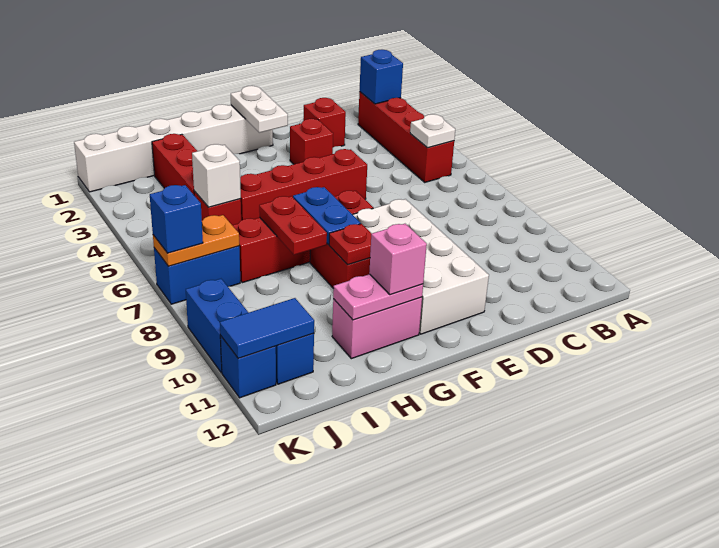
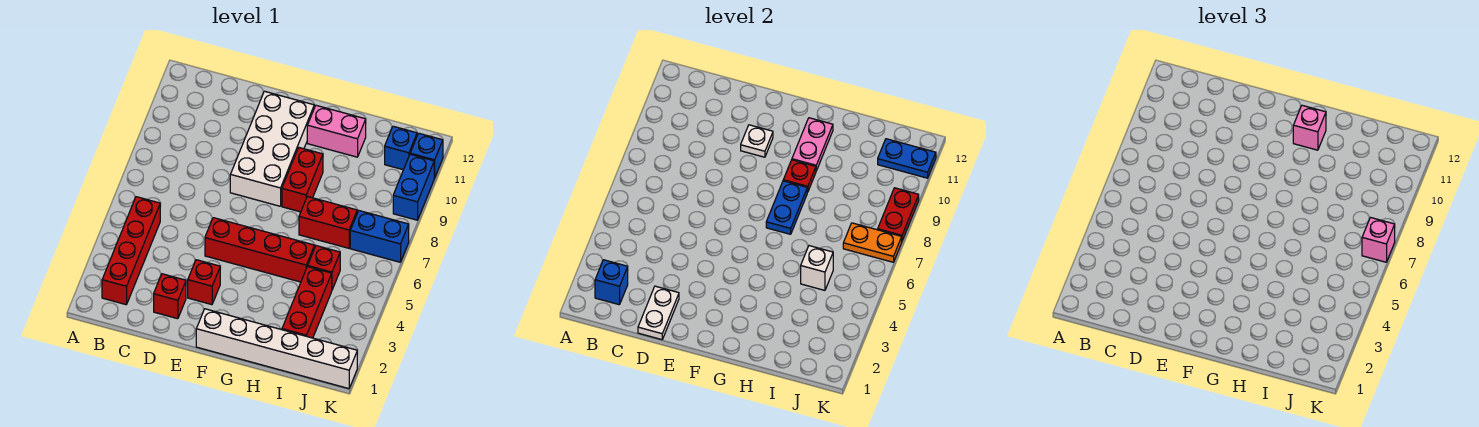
white plate B5 level 2 -> white plate E10 level 2
white plate F1:F2 level 2 -> white plate D1:D2 level 2
red brick F7:I7 level 1 -> red brick H7:I7 level 1
pink plate G11:H11 level 2 -> pink plate G10:G11 level 2
red plate H7:H8 level 2 -> red plate K8:K9 level 2
blue tile J11:K11 level 2 -> blue plate J11:K11 level 2
blue brick K7 level 3 -> pink brick K7 level 3

